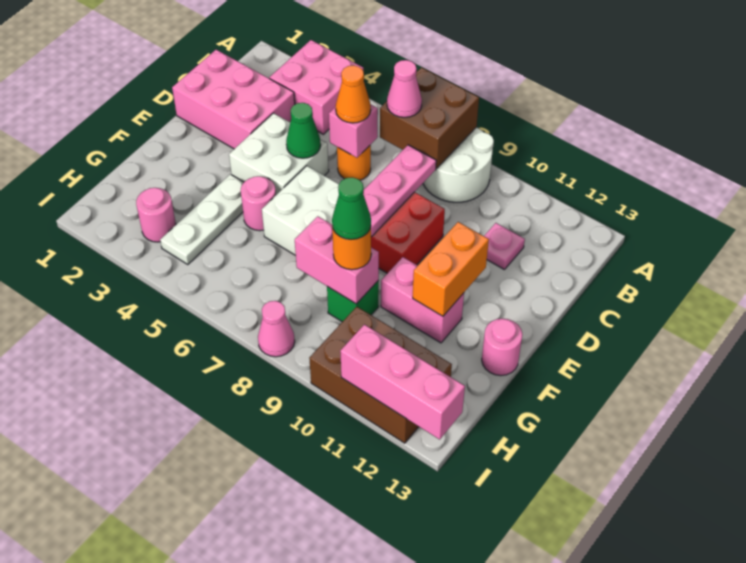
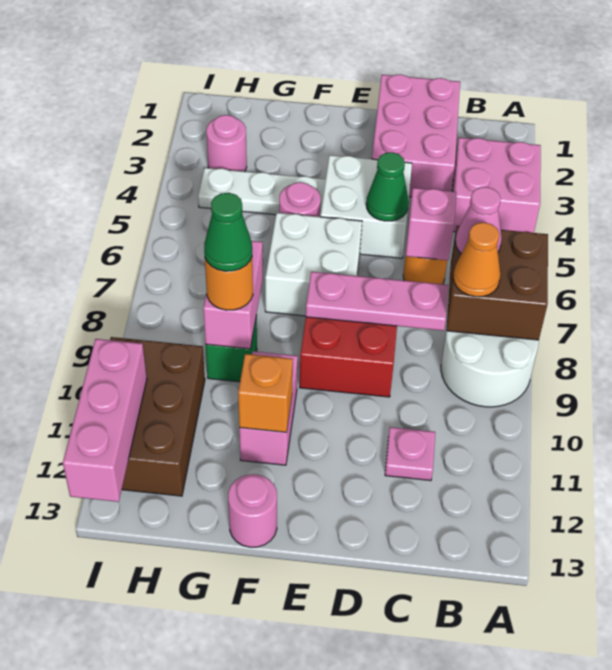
orange cone C6 level 3 -> orange cone B8 level 3
orange brick E11:F11 level 2 -> orange brick F11 level 2
pink cone I8 level 1 -> none

